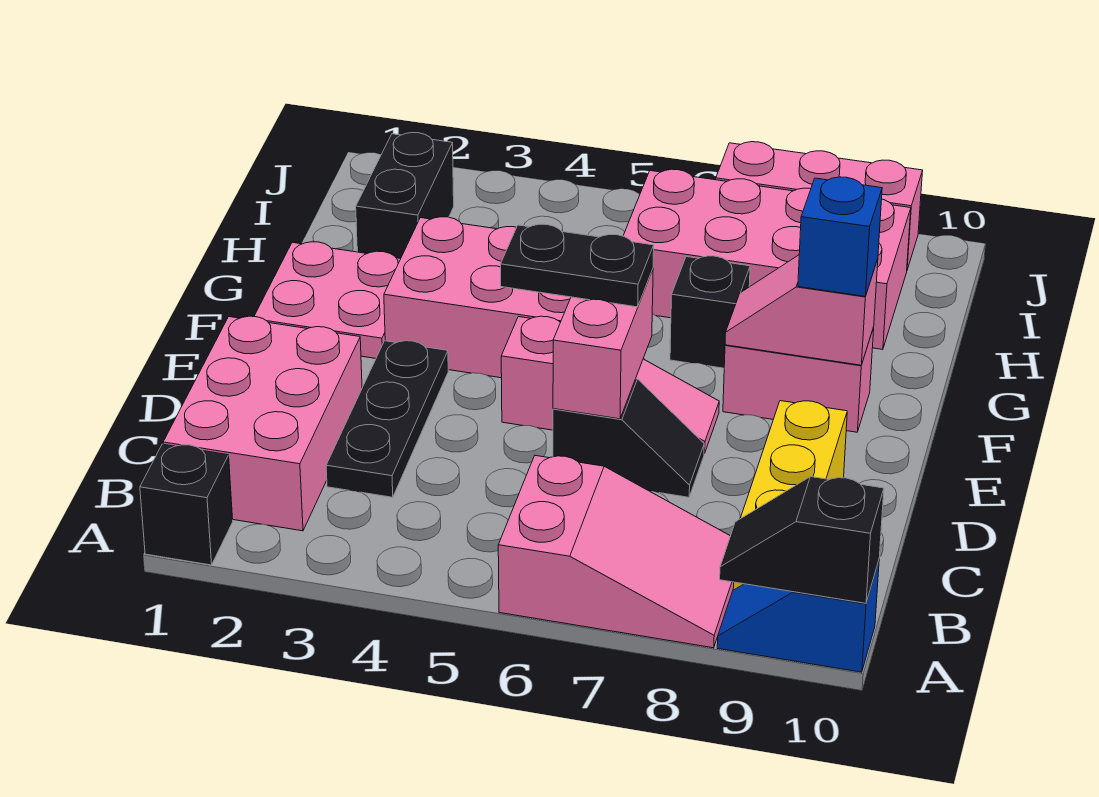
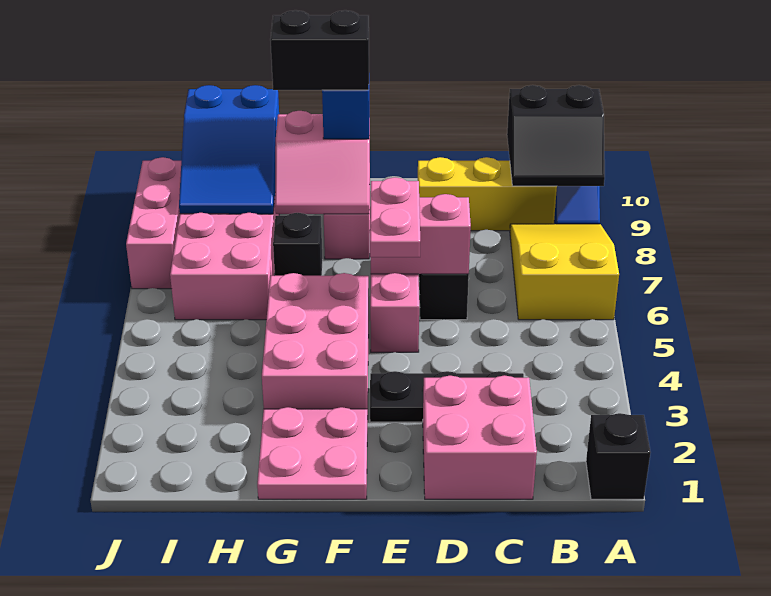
pink slope A6:B8 level 1 top 6 -> yellow slope A6:B8 level 1 top 6
black slope A9:A10 level 2 top 10 -> black slope A9:B10 level 2 top 10
pink brick B1:D2 level 1 -> pink brick C1:D2 level 1
black plate E5:E6 level 3 -> pink plate E5:E6 level 3
pink slope F8:F9 level 2 top 9 -> pink slope F8:G9 level 2 top 9
black brick H2:I2 level 1 -> black brick F9:G9 level 4
none -> blue slope H8:I10 level 2 top 10

